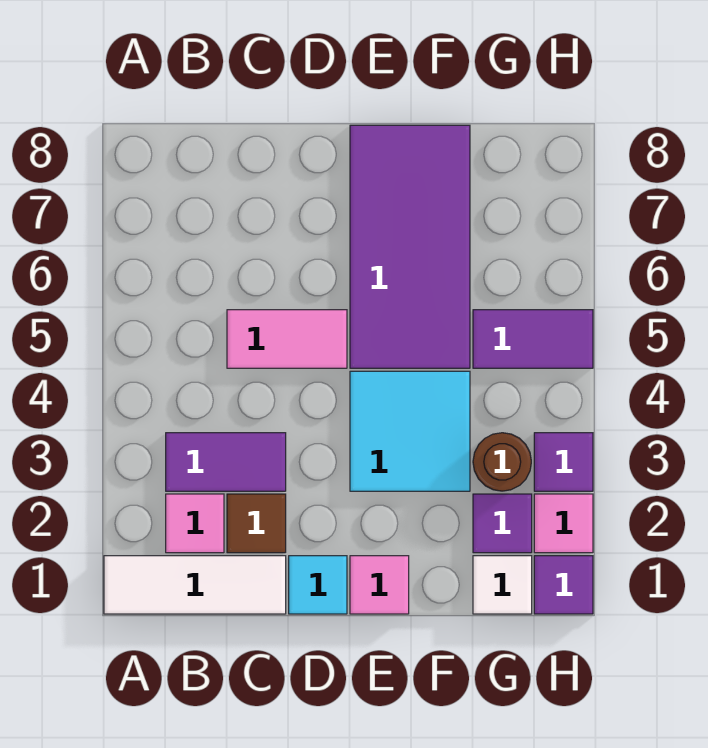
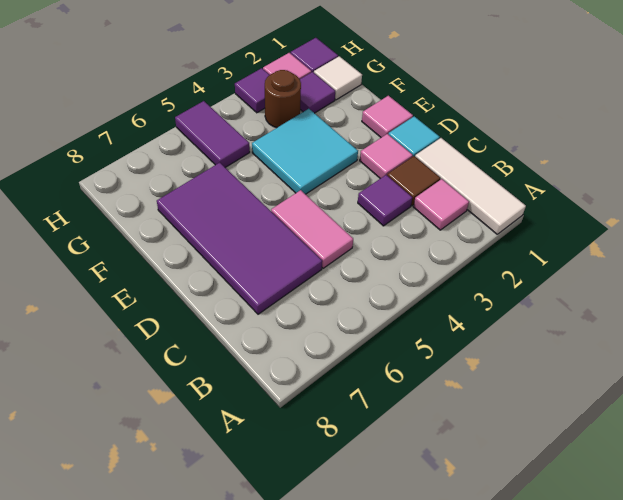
purple tile B3:C3 level 1 -> purple tile C3 level 1
none -> pink tile D2 level 1
purple tile E5:F8 level 1 -> purple tile C6:F7 level 1

